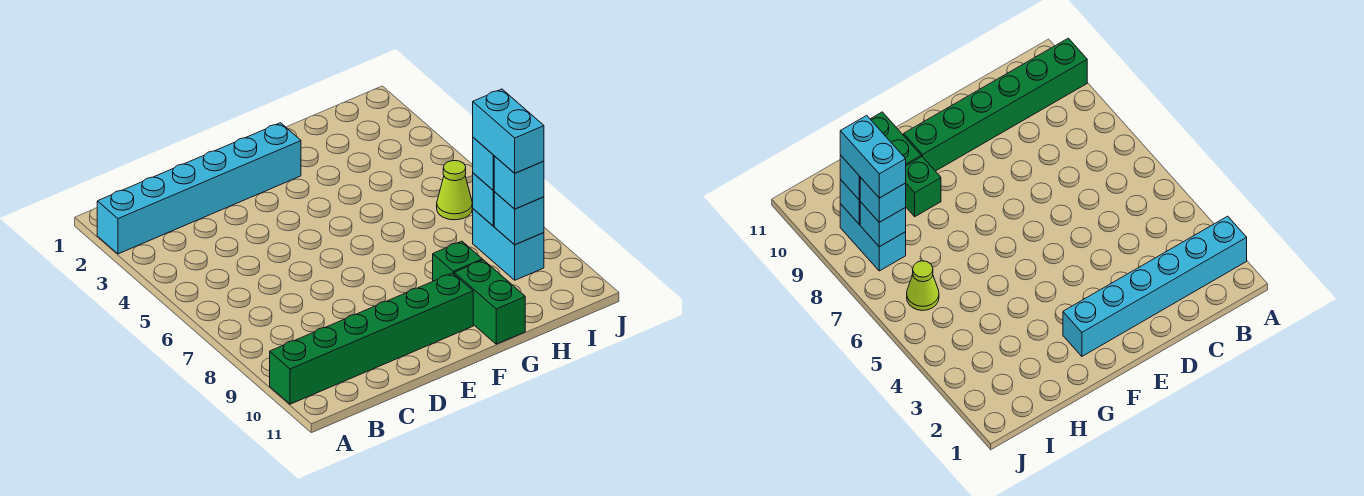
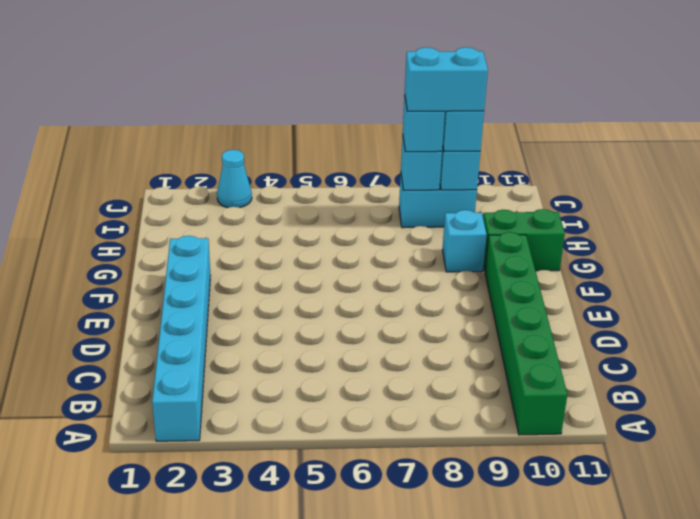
green brick G9 level 1 -> cyan brick G9 level 1
lime cone I6 level 1 -> none
none -> cyan cone J3 level 1

